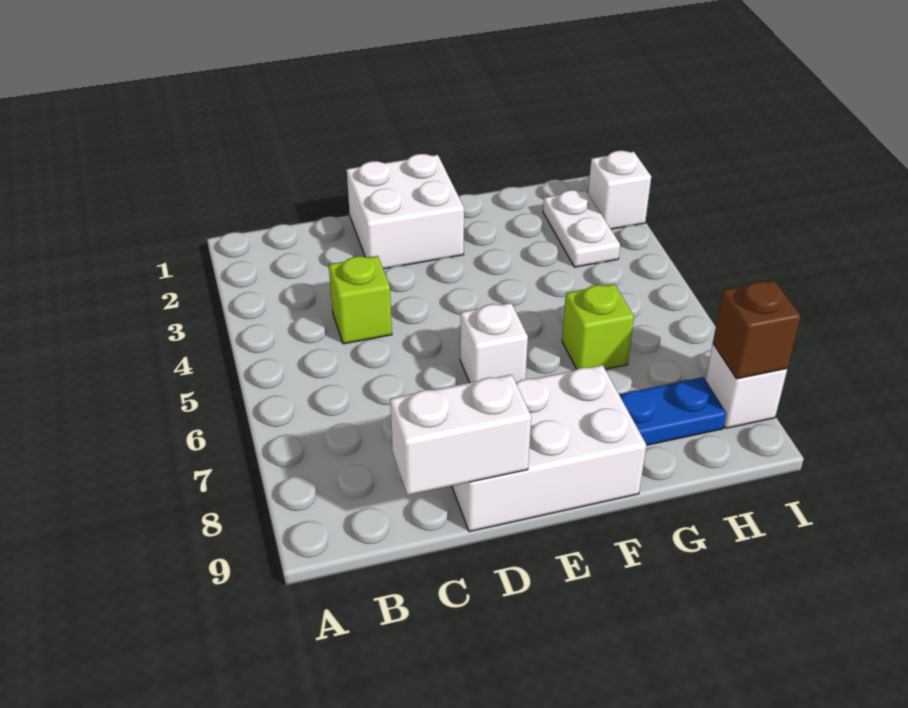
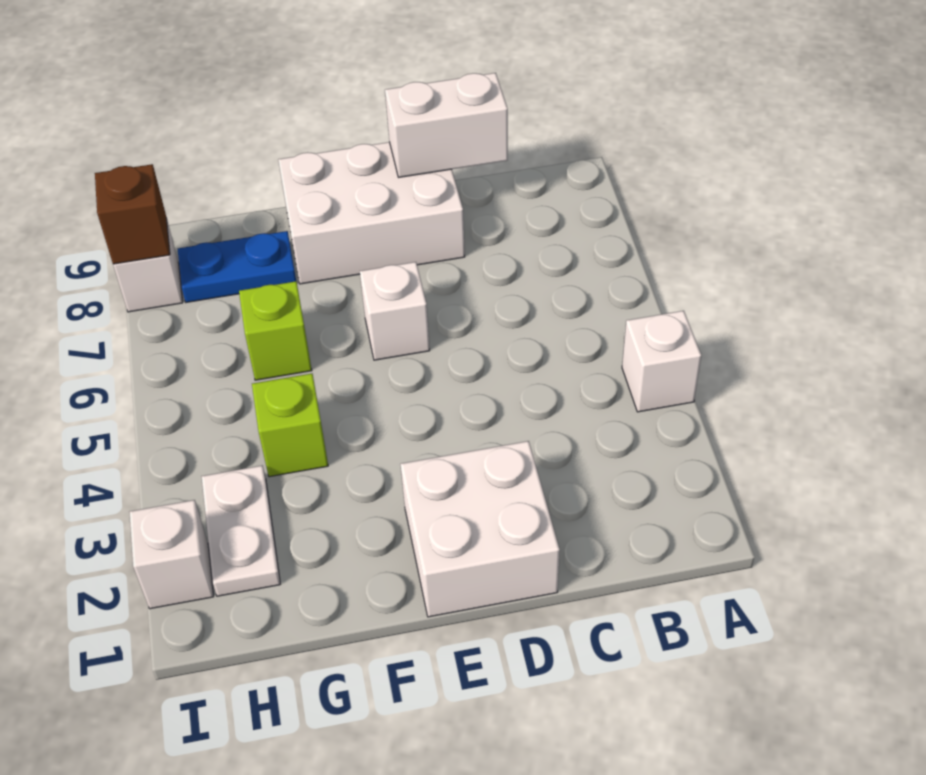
none -> white brick A4 level 1
lime brick C4 level 1 -> lime brick G4 level 1

